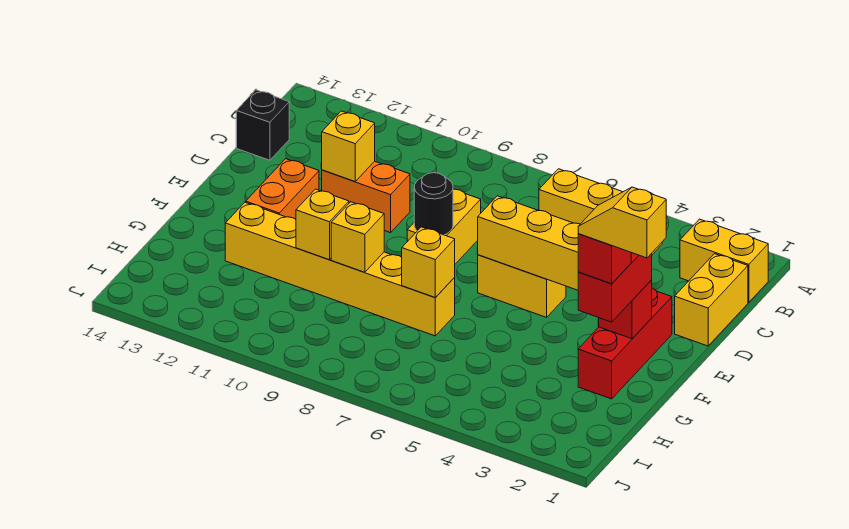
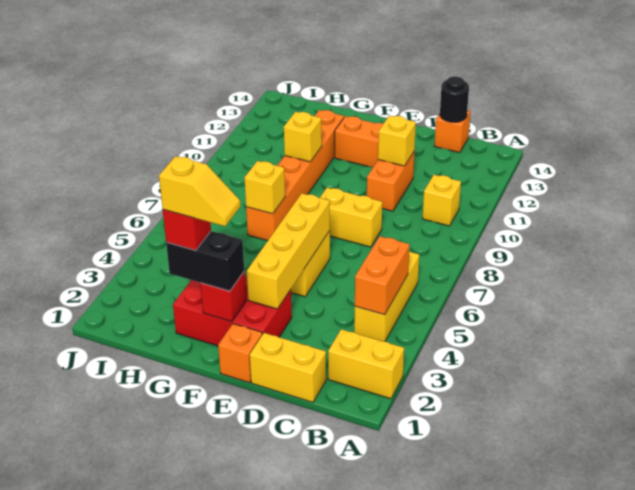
yellow brick B1:B2 level 1 -> yellow brick A2:B2 level 1
none -> orange brick B4:B5 level 2
black brick C14 level 1 -> orange brick C14 level 1
none -> orange brick E1 level 1
red brick E2:G2 level 1 -> red brick E2:G3 level 1
black round brick E8 level 2 -> black round brick C14 level 2
red brick F2:G2 level 3 -> black brick F2:G2 level 3
yellow slope G1:G2 level 5 top 1 -> yellow slope F2:G2 level 5 top G
yellow brick G7:G12 level 1 -> orange brick G7:G12 level 1
yellow brick G9 level 2 -> yellow brick B10 level 1

